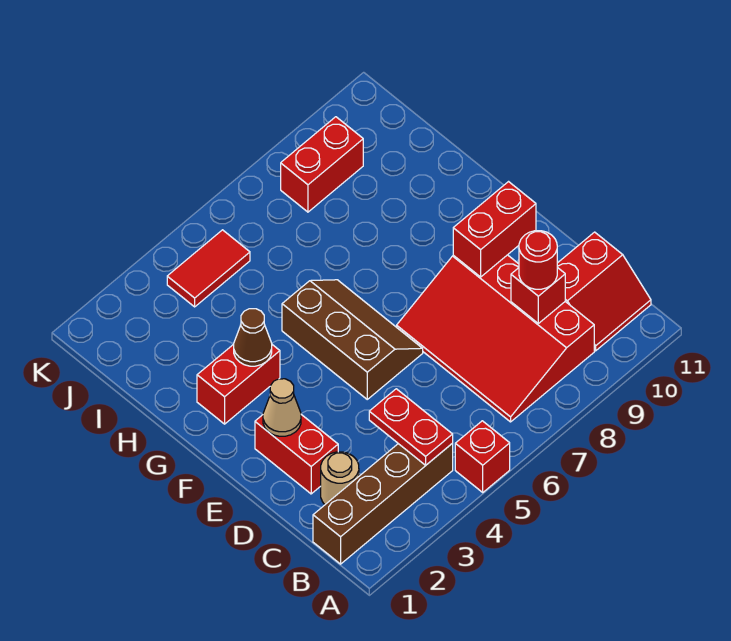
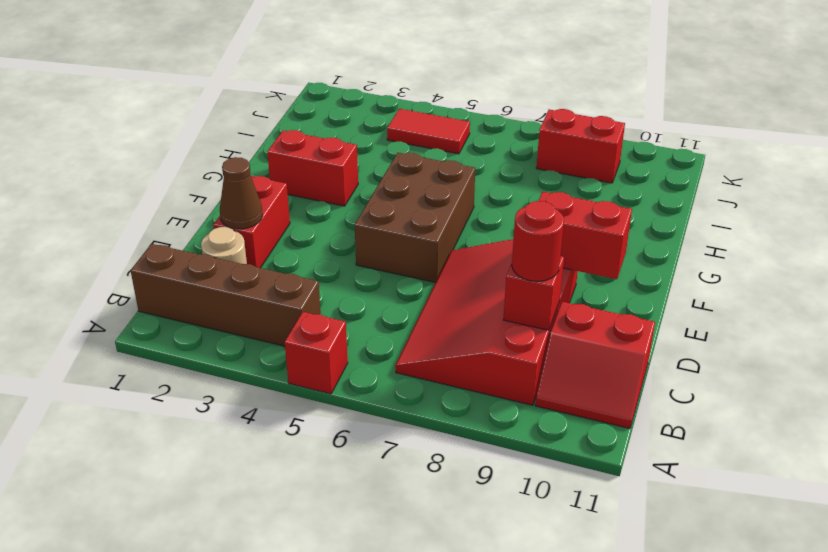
red plate B4:C4 level 2 -> none
tan cone E2 level 2 -> none
brown slope E5:G6 level 1 top 5 -> brown brick E5:G6 level 1
brown cone G3 level 2 -> brown cone D2 level 2

